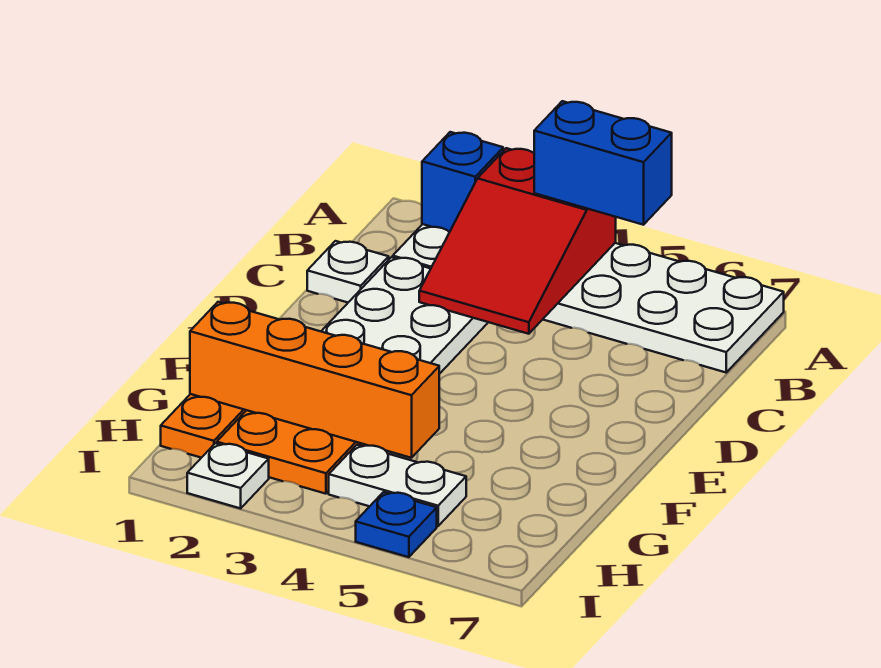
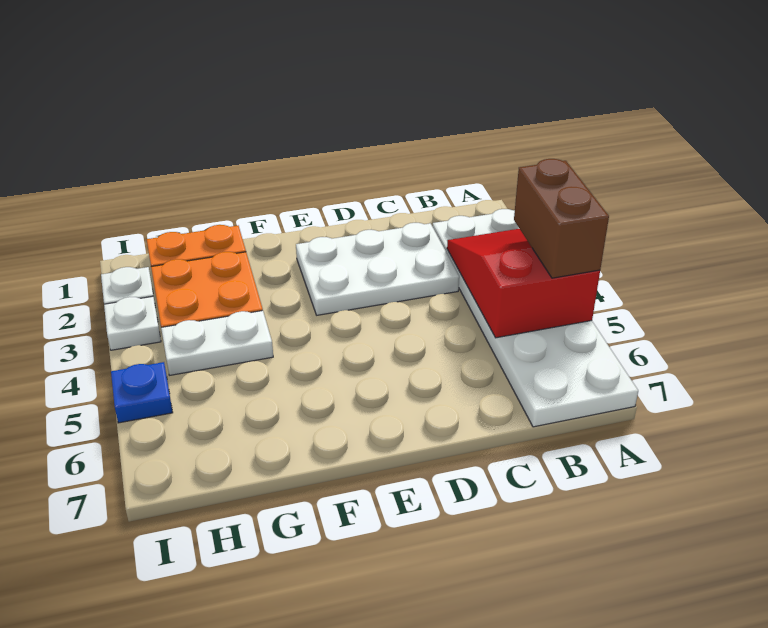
blue brick A2 level 2 -> none
red slope A3:C4 level 2 top A -> red slope A3:B5 level 2 top 5
blue brick A4:A5 level 3 -> brown brick A4:A5 level 3
white plate C1 level 1 -> white plate I3 level 1
orange brick G1:G4 level 2 -> none
white plate H4:H5 level 1 -> white plate G4:H4 level 1

